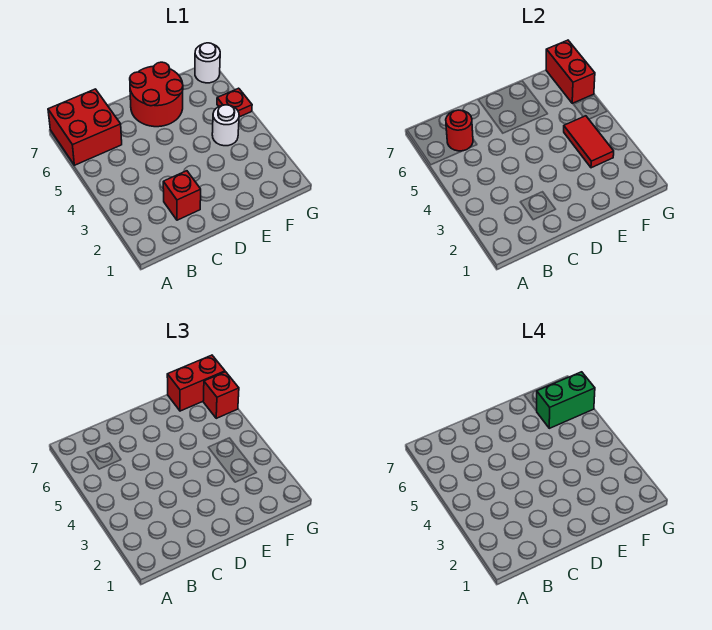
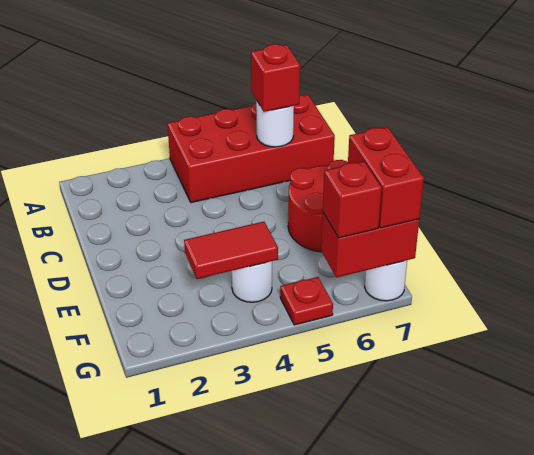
red brick A6:B7 level 1 -> red brick A4:B7 level 1
red round brick B6 level 2 -> white round brick B6 level 2
red brick C2 level 1 -> red brick B6 level 3
green brick F6:G6 level 4 -> none

